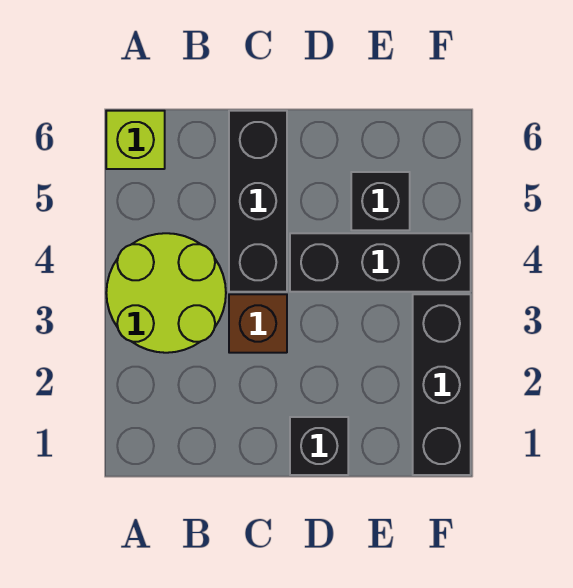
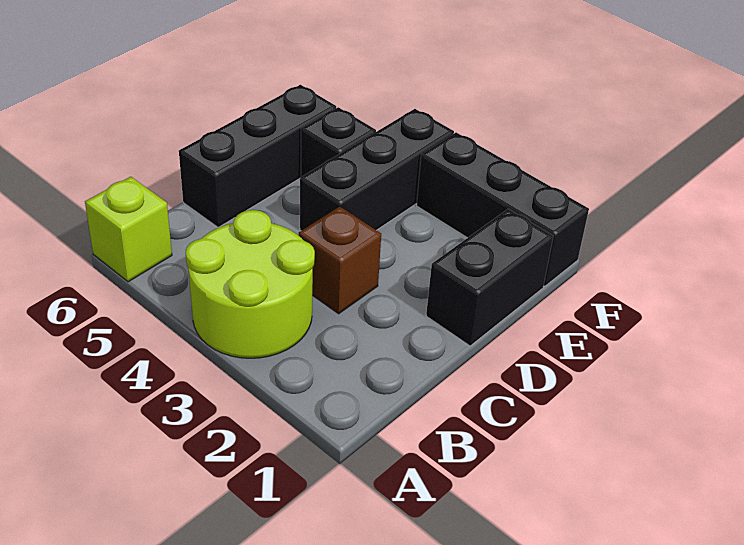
black brick C4:C6 level 1 -> black brick C6:E6 level 1
black brick D1 level 1 -> black brick D1:E1 level 1

